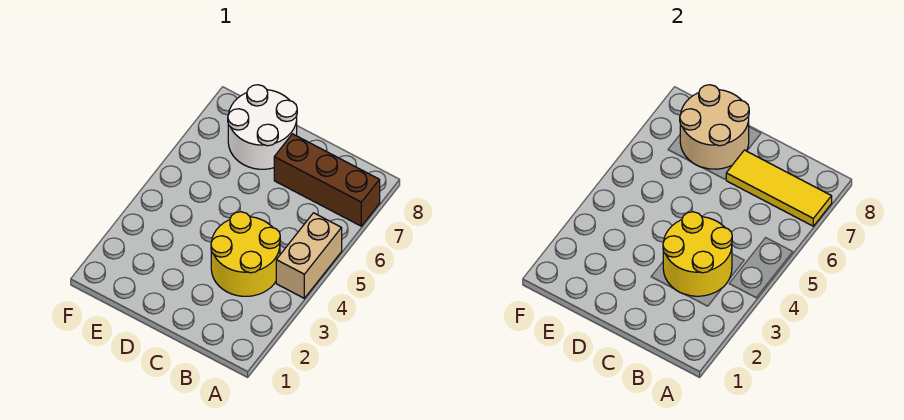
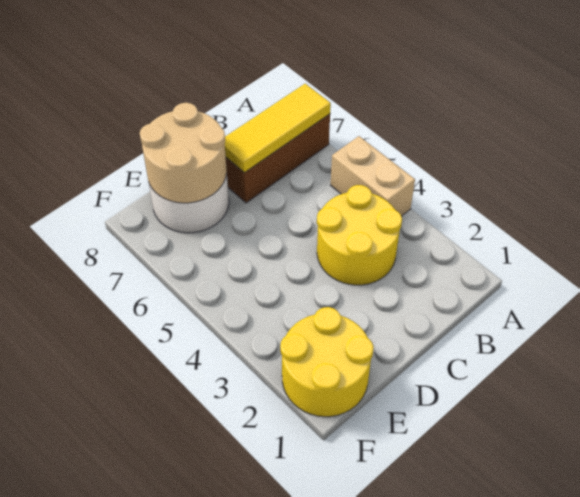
yellow round brick B3:C4 level 2 -> yellow round brick E1:F2 level 1

